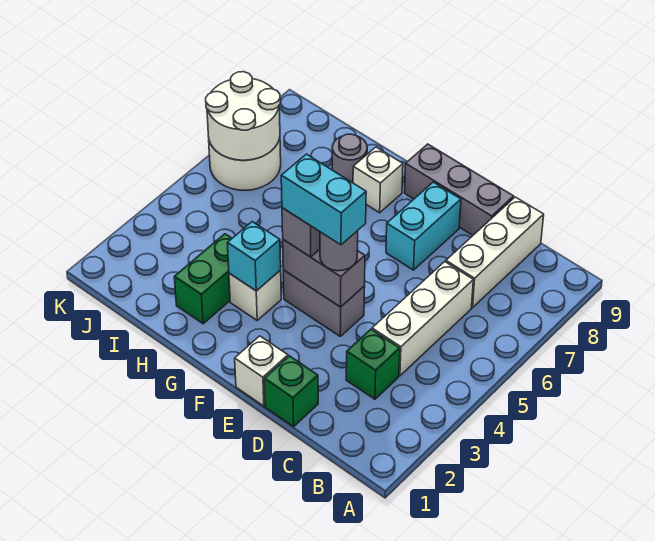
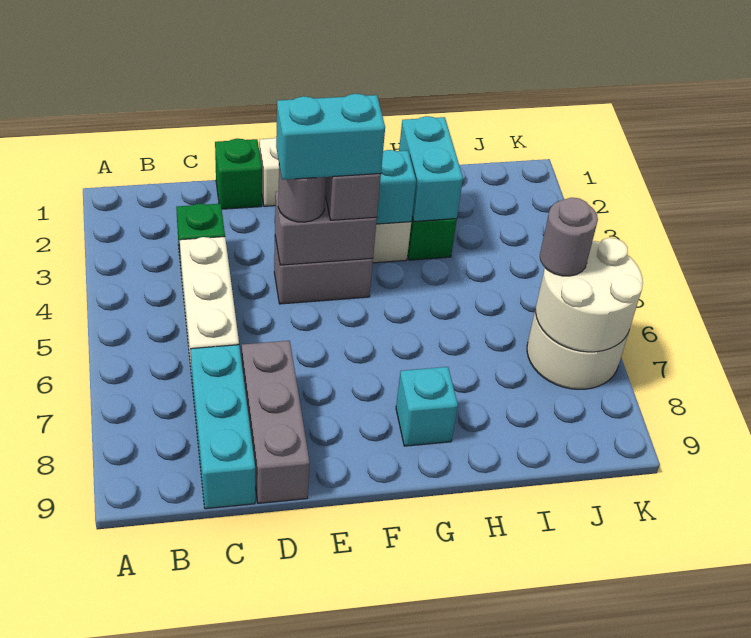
white brick C7:C9 level 1 -> cyan brick C7:C9 level 1
grey brick D9:F9 level 1 -> grey brick D7:D9 level 1
cyan brick E7:E8 level 1 -> cyan brick H2:H3 level 2
white brick G8 level 1 -> cyan brick G8 level 1
grey round brick H8 level 1 -> grey round brick J6 level 3

